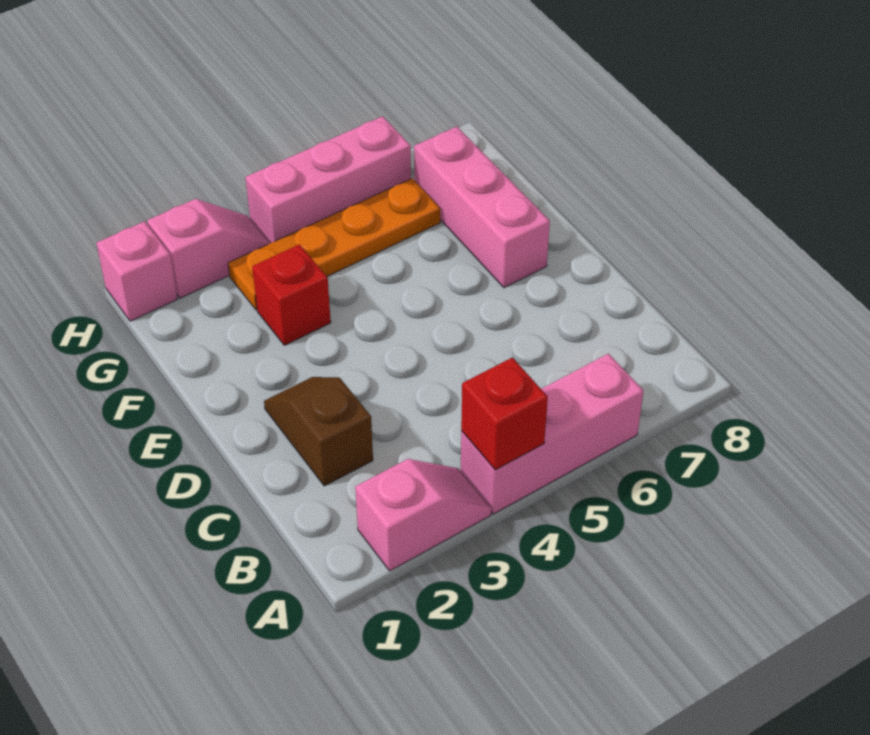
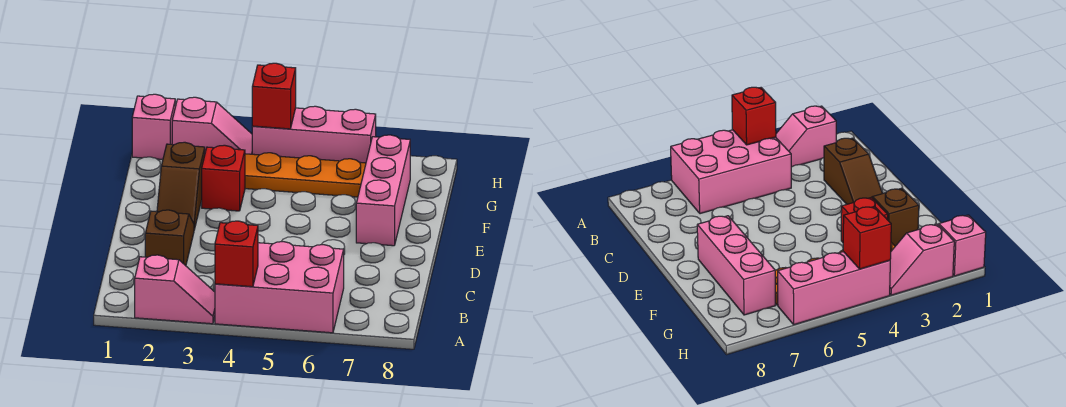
pink brick A4:A6 level 1 -> pink brick A4:B6 level 1
none -> brown slope E2:F2 level 1 top F
none -> red brick H4 level 2

